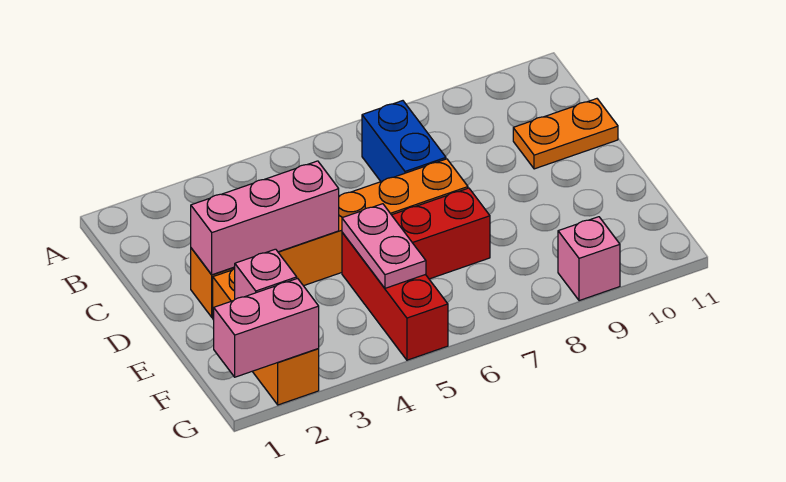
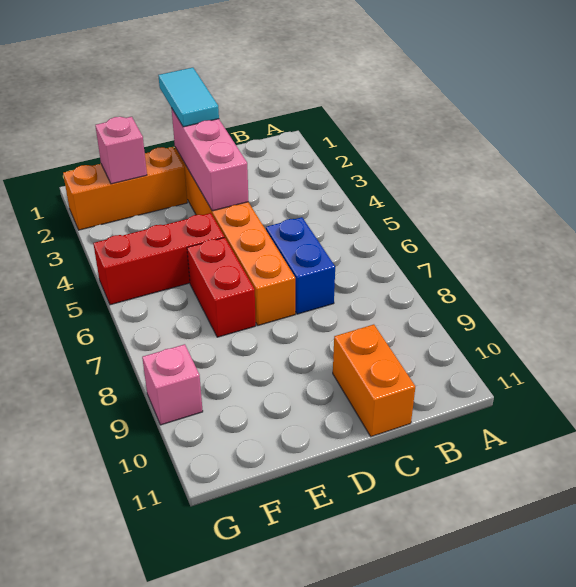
blue brick B7:C7 level 1 -> blue brick C6:C7 level 1
orange plate C10:C11 level 1 -> orange brick C10:C11 level 1
none -> cyan tile D1:D2 level 3
pink plate E5:F5 level 2 -> none
pink brick G1:G2 level 2 -> none

